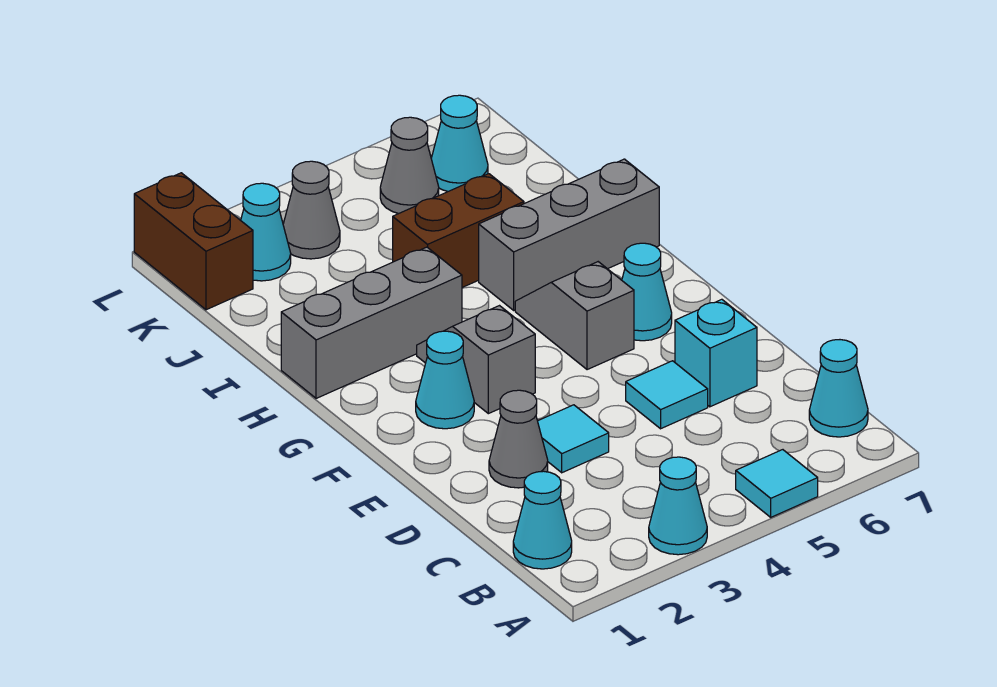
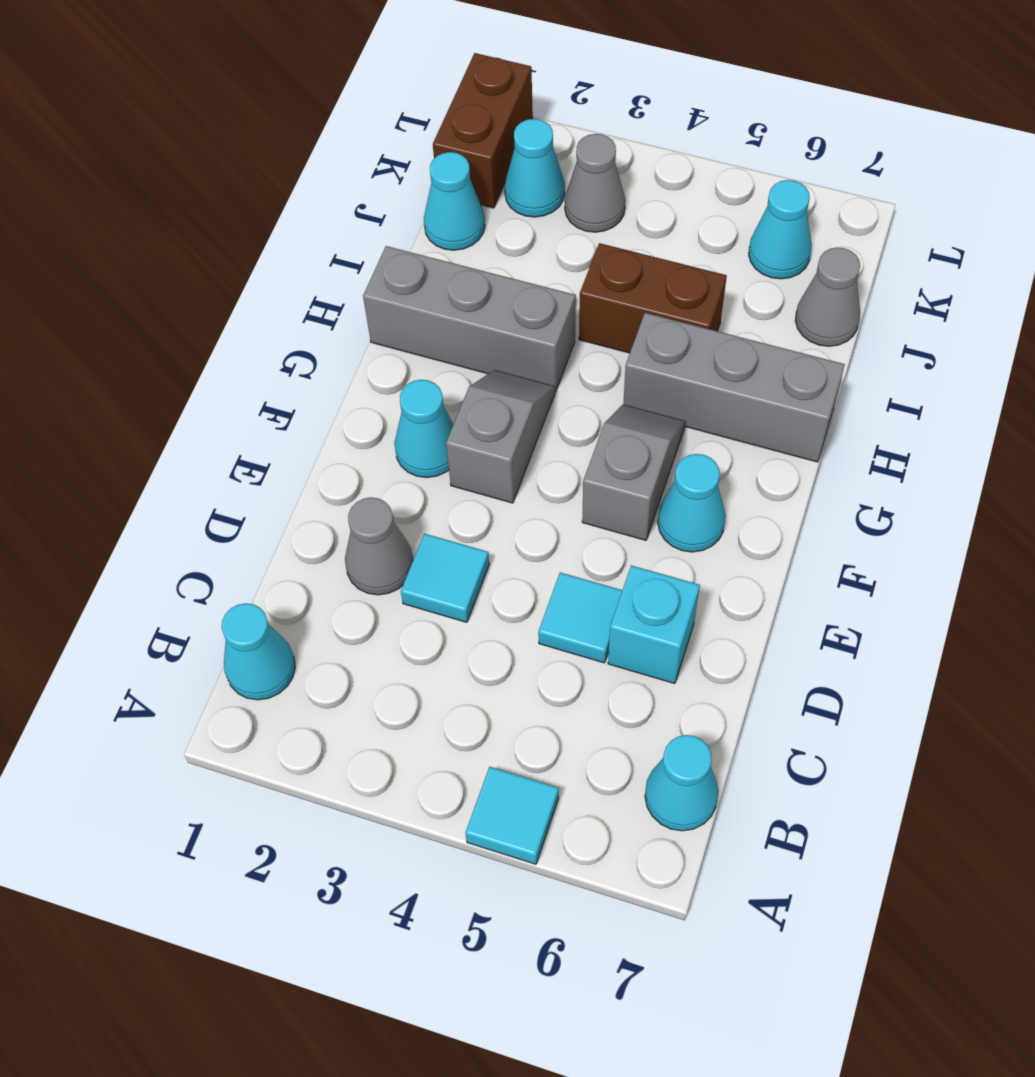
cyan cone A3 level 1 -> cyan cone J1 level 1
grey cone K5 level 1 -> grey cone J7 level 1

